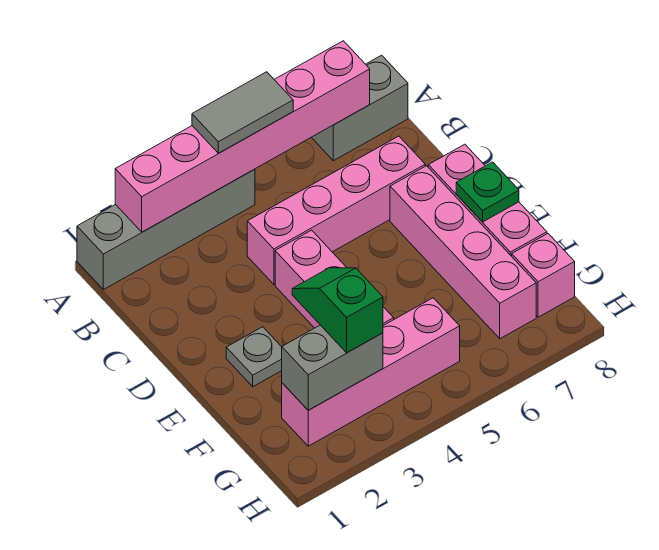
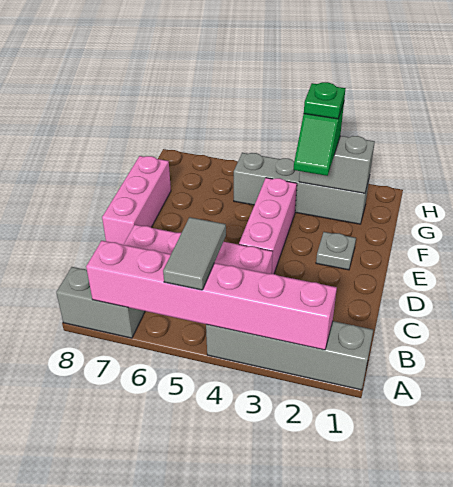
grey tile A4:A5 level 3 -> grey tile A5:B5 level 3
pink brick D7:G7 level 1 -> none
green plate E8 level 2 -> green plate G3 level 4
pink brick G2:G5 level 1 -> grey brick G2:G5 level 1
pink brick G8 level 1 -> none

